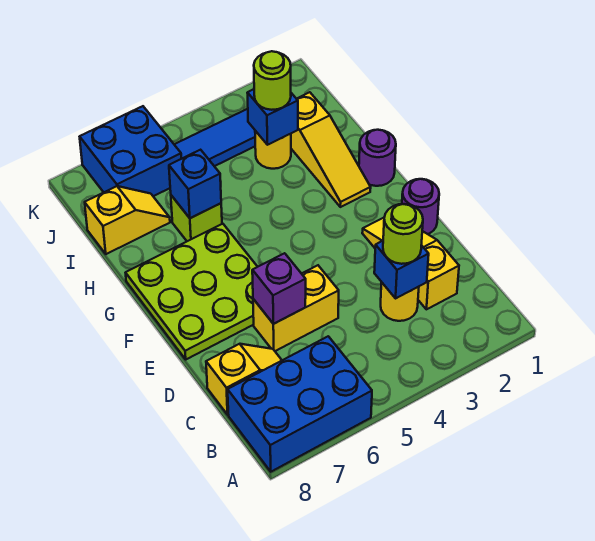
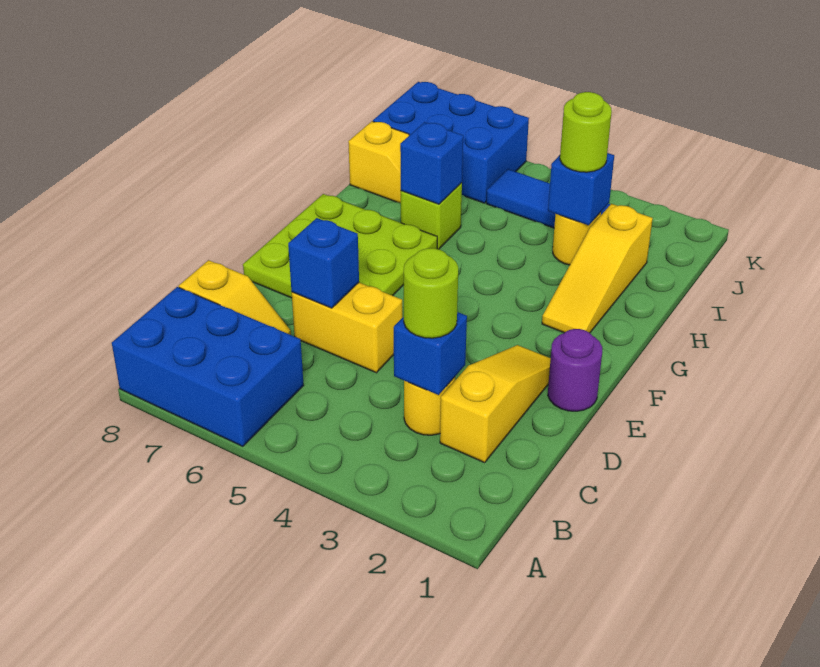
purple brick D6 level 2 -> blue brick D6 level 2
purple round brick G1 level 1 -> none
blue brick J6:K7 level 1 -> blue brick J6:K8 level 1

